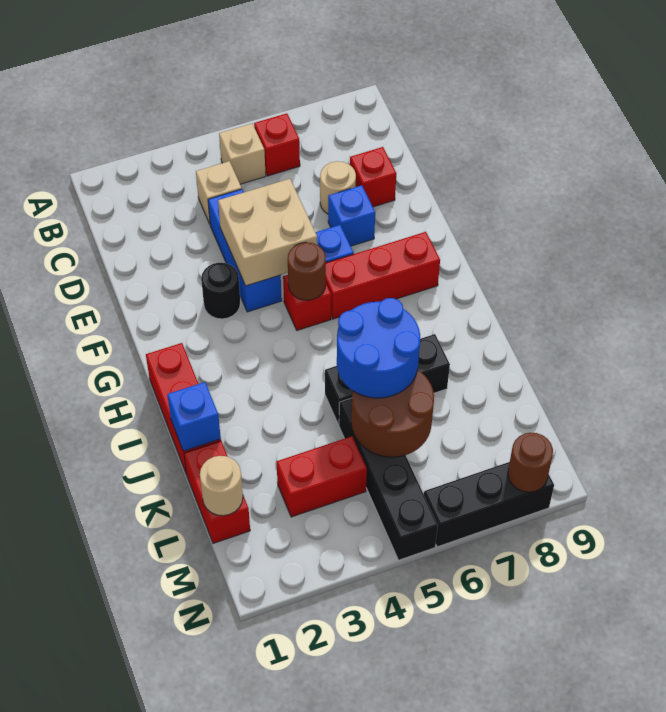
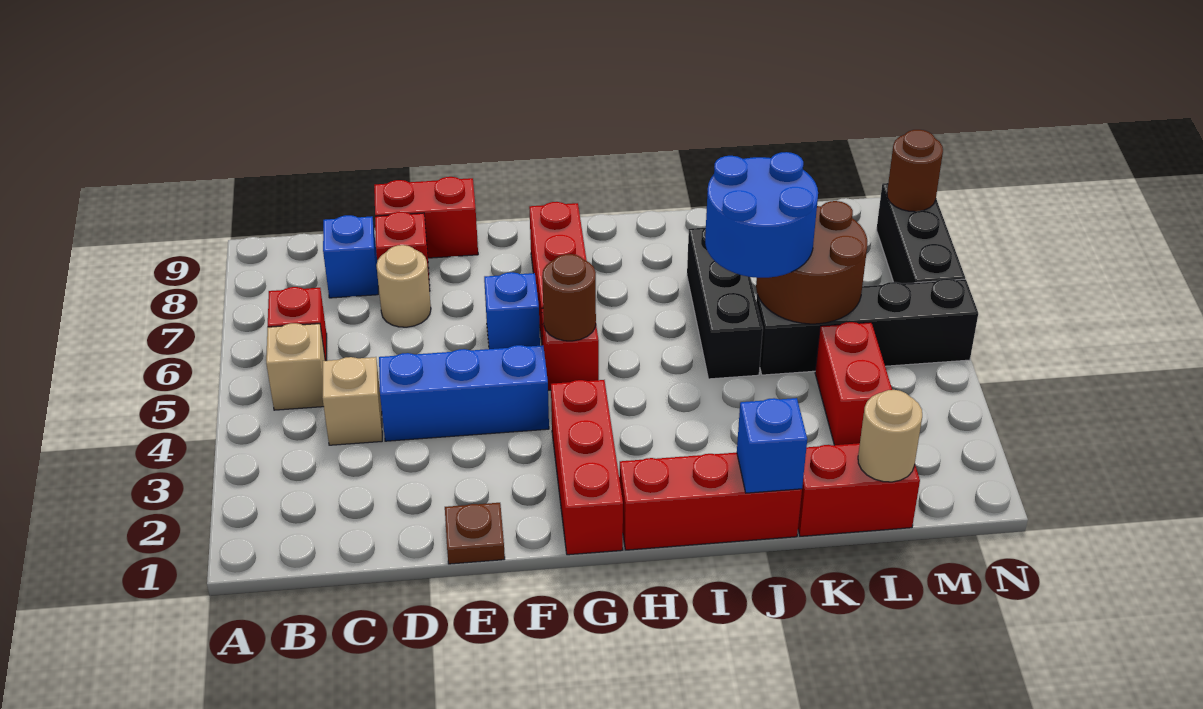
none -> red brick D9:E9 level 1
none -> brown plate E1 level 1
tan brick E4:F5 level 2 -> none
blue brick E7 level 1 -> blue brick C8 level 1
black round brick F3 level 1 -> none
none -> red brick G1:G3 level 1

